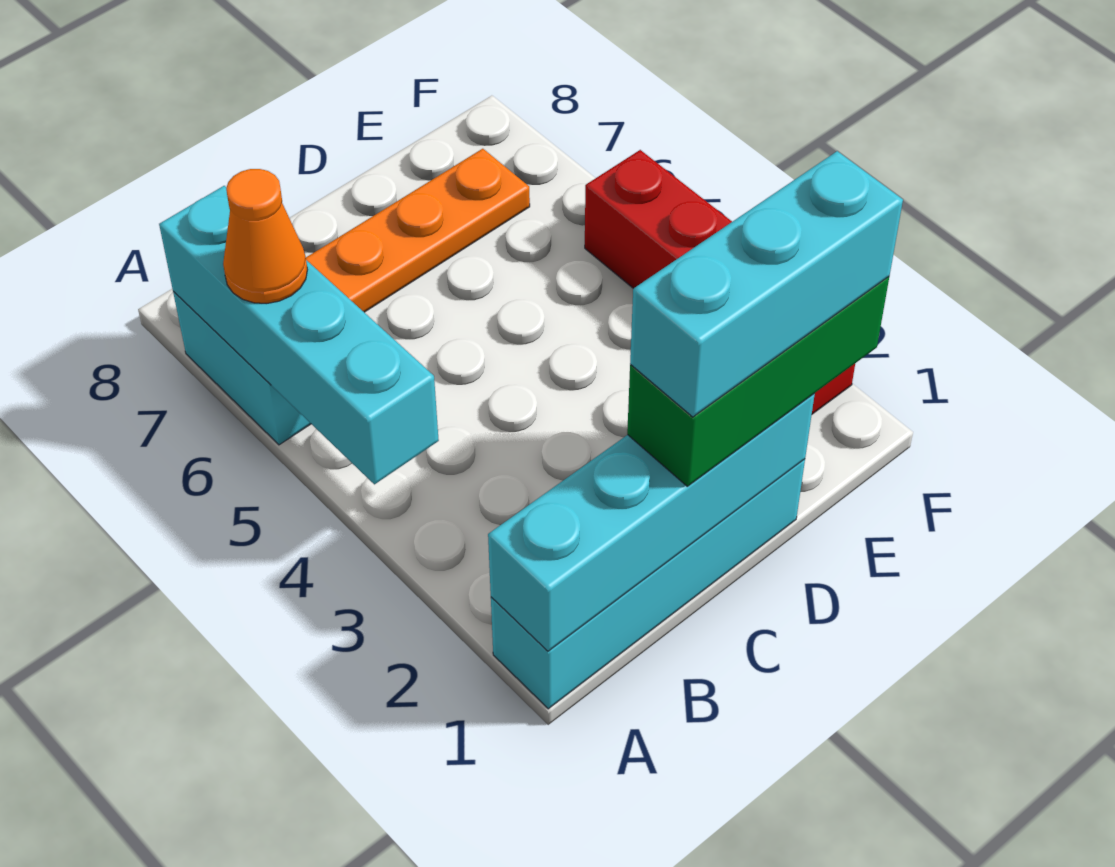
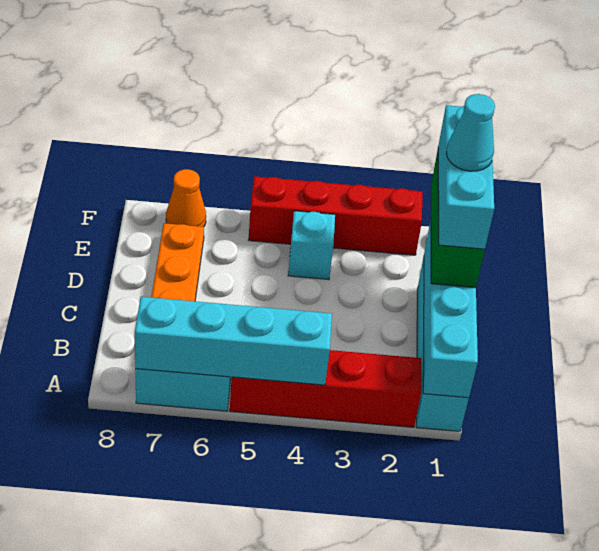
none -> red brick A2:A5 level 1
orange cone A6 level 3 -> orange cone F7 level 1
none -> cyan cone D1 level 5
none -> cyan brick E4 level 1

